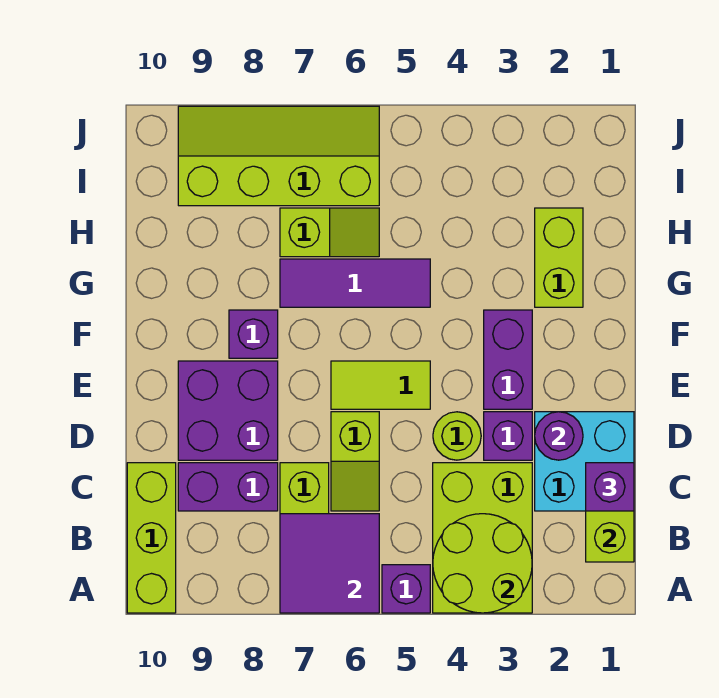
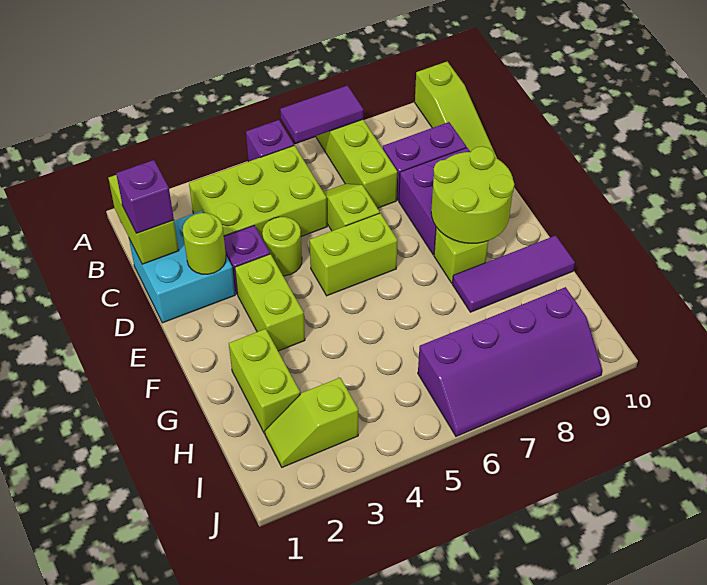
lime brick A3:C4 level 1 -> lime brick B3:C5 level 1
lime round brick A3:B4 level 2 -> lime round brick E8:F9 level 2
purple tile A6:B7 level 2 -> purple tile A6:A7 level 2
lime brick A10:C10 level 1 -> lime slope A10:C10 level 1 top A
purple round brick D2 level 2 -> lime round brick D2 level 2
purple brick E3:F3 level 1 -> lime brick E3:F3 level 1
lime tile E5:E6 level 1 -> lime brick E5:E6 level 1
purple brick F8 level 1 -> lime brick F8 level 1
purple tile G5:G7 level 1 -> purple tile G8:G10 level 1
lime slope H6:H7 level 1 top 7 -> lime slope I2:I3 level 1 top 3
lime slope I6:J9 level 1 top I -> purple slope I6:J9 level 1 top I

